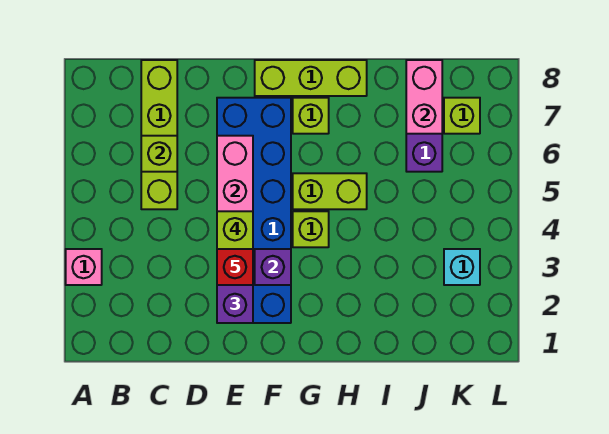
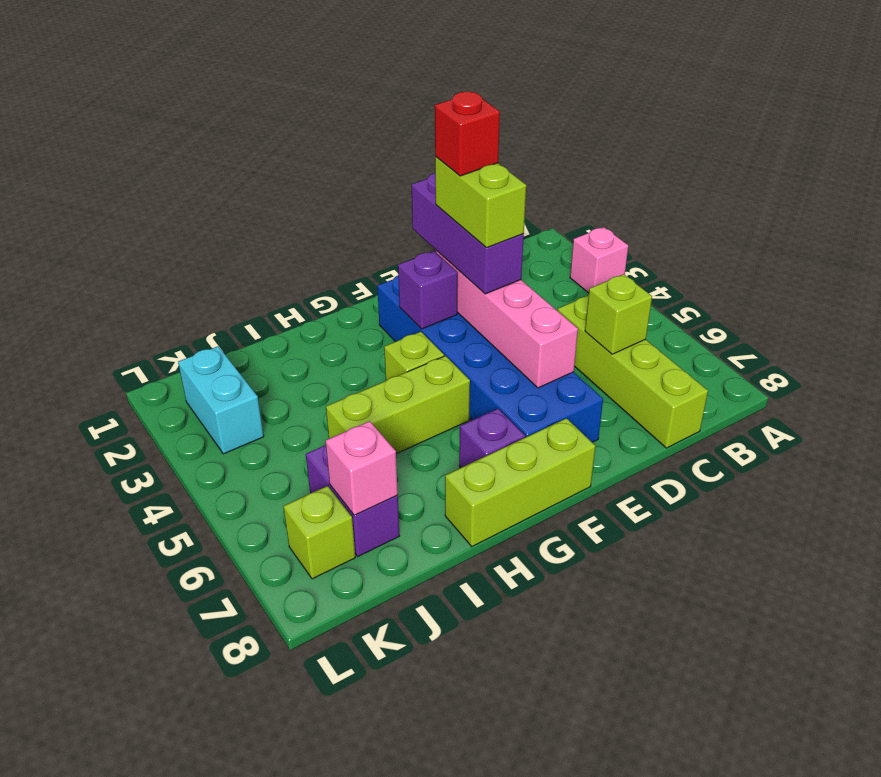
lime brick G5:H5 level 1 -> lime brick G5:I5 level 1
lime brick G7 level 1 -> purple brick G7 level 1
pink brick J7:J8 level 2 -> pink brick J7 level 2
cyan brick K3 level 1 -> cyan brick K2:K3 level 1

